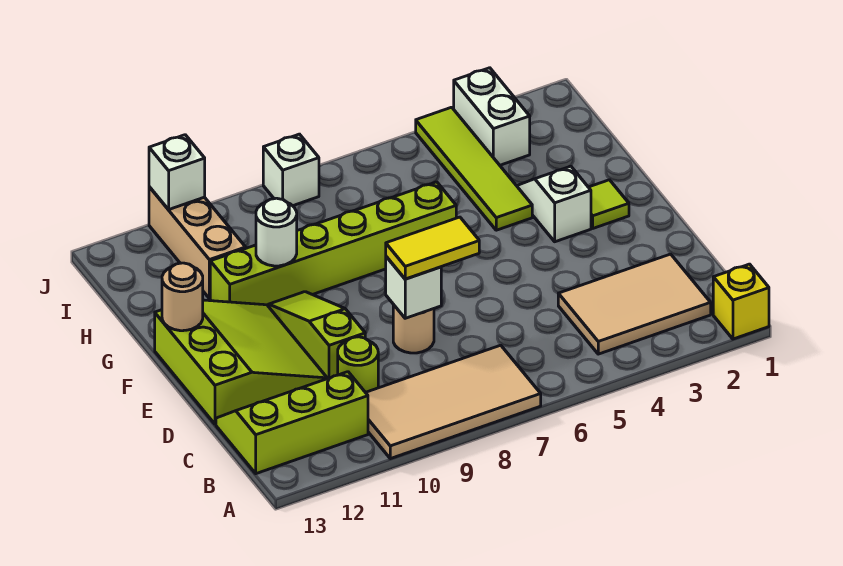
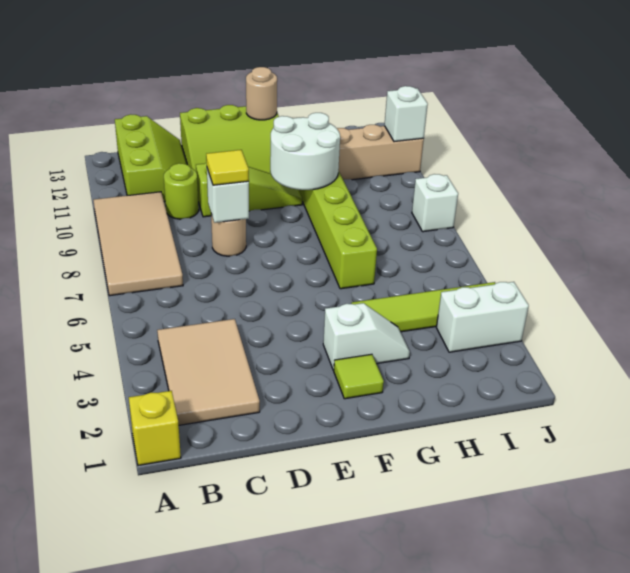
yellow tile D7:D8 level 3 -> yellow tile D8 level 3
white round brick G10 level 2 -> white round brick F9:G10 level 2

